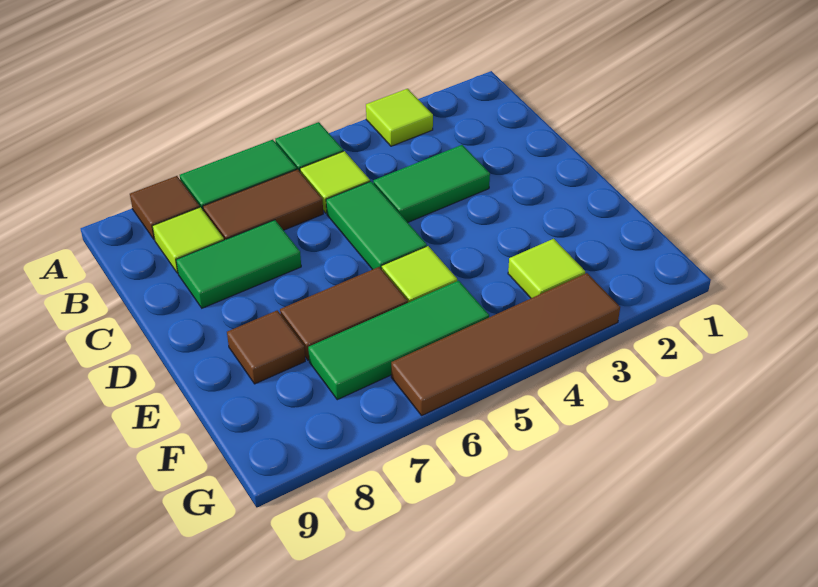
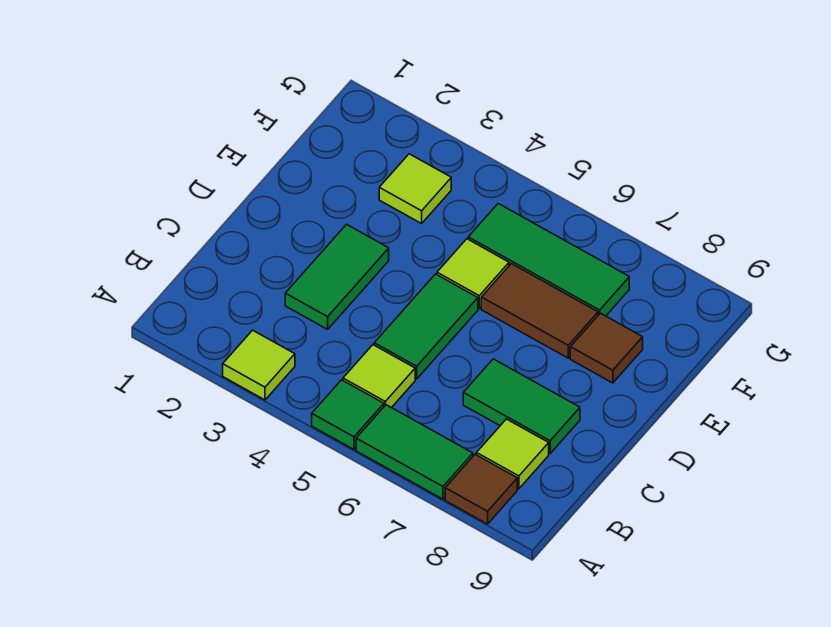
brown tile B6:B7 level 1 -> none
green tile C3:C4 level 1 -> green tile C3:D3 level 1
brown tile G3:G6 level 1 -> none

